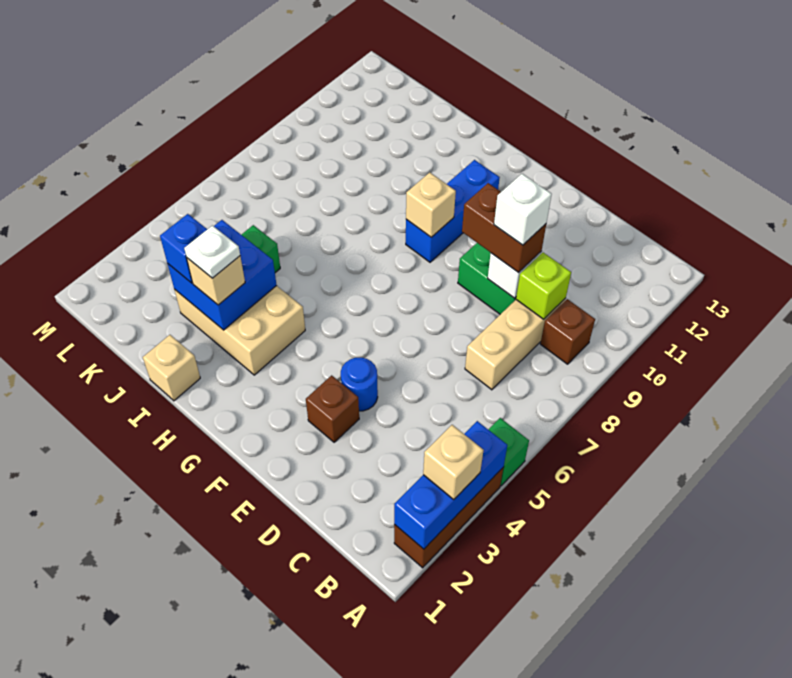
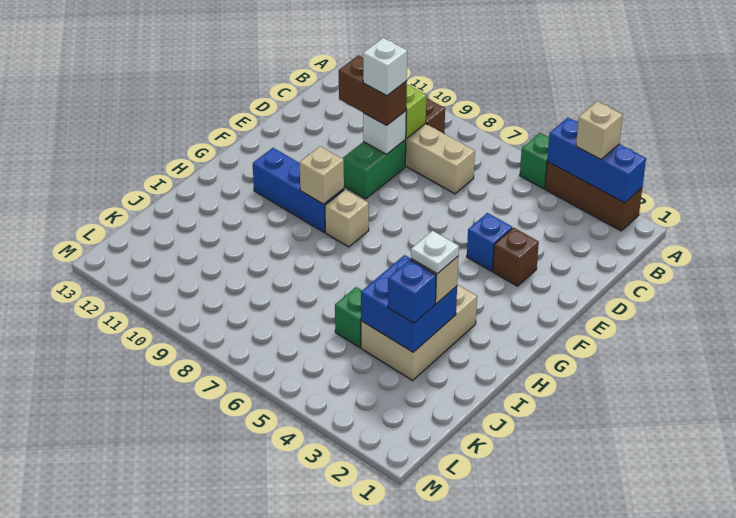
brown brick D9:E9 level 3 -> brown brick D9:D10 level 3
blue round brick E4 level 1 -> blue brick E4 level 1
tan brick I1 level 1 -> tan brick G8 level 1

